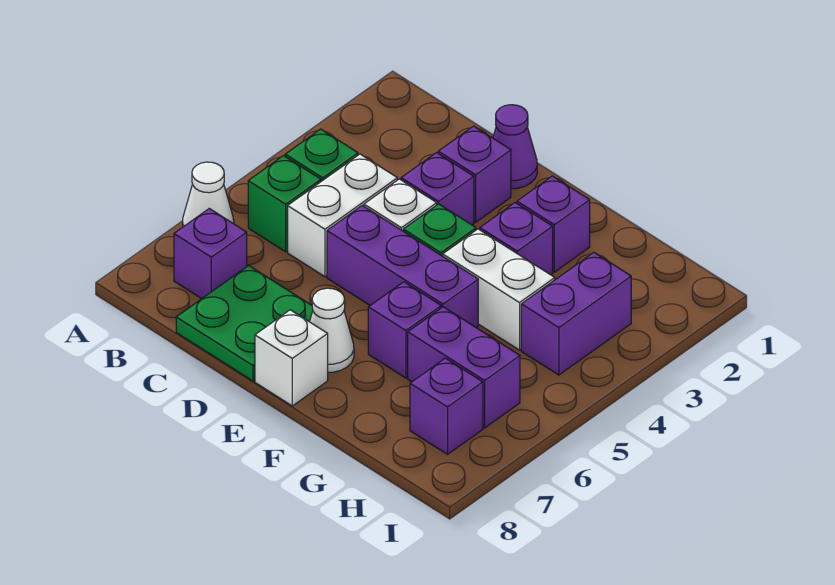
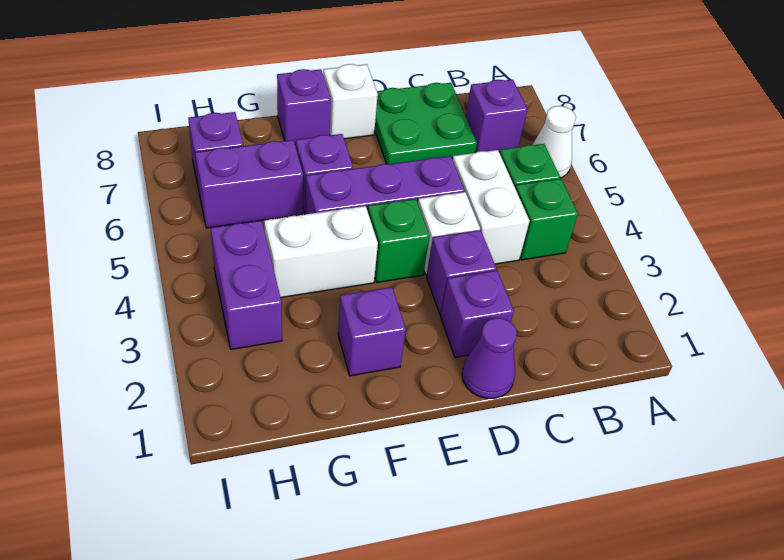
white cone E7 level 1 -> none
purple brick F3 level 1 -> purple brick F8 level 1

